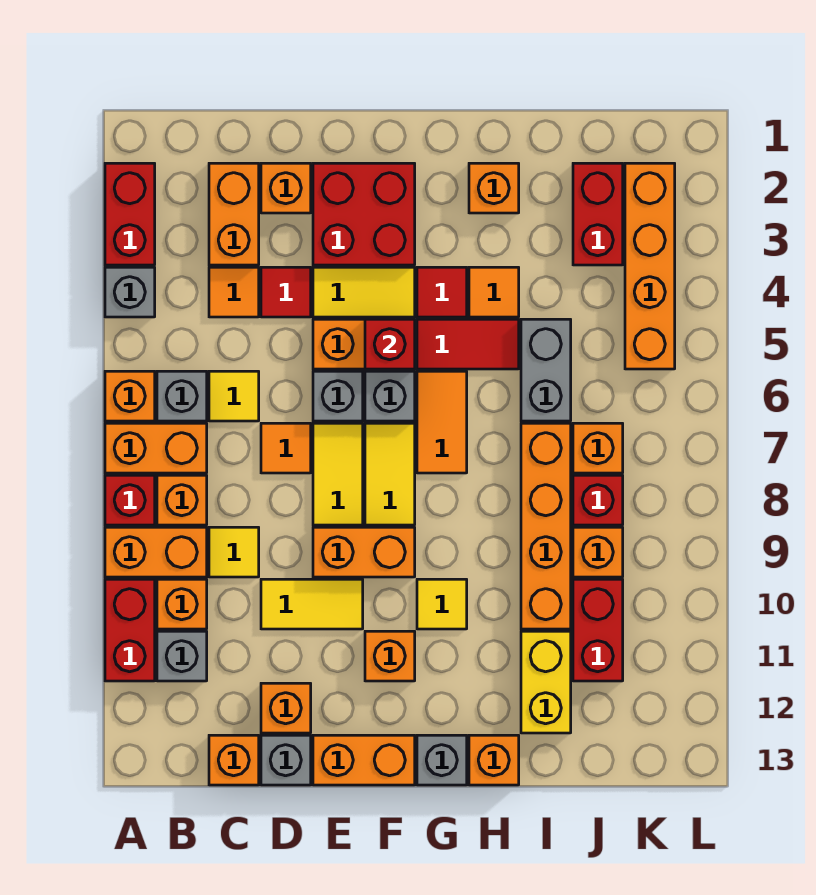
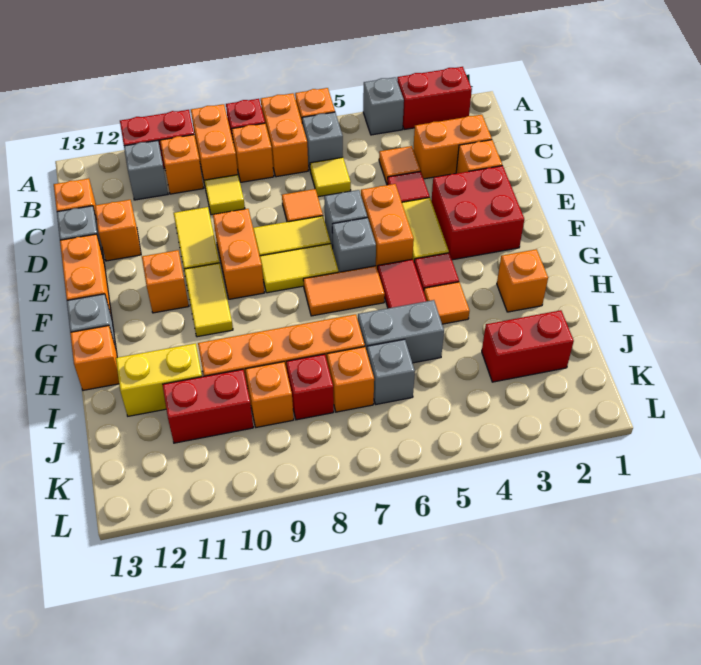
red brick F5 level 2 -> none
yellow tile G10 level 1 -> yellow tile F10:G10 level 1
none -> grey brick J6 level 1
orange brick K2:K5 level 1 -> none

